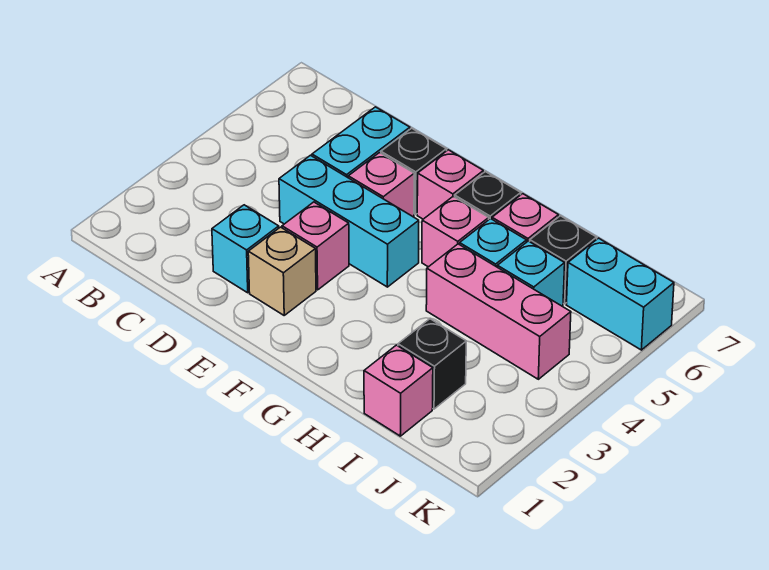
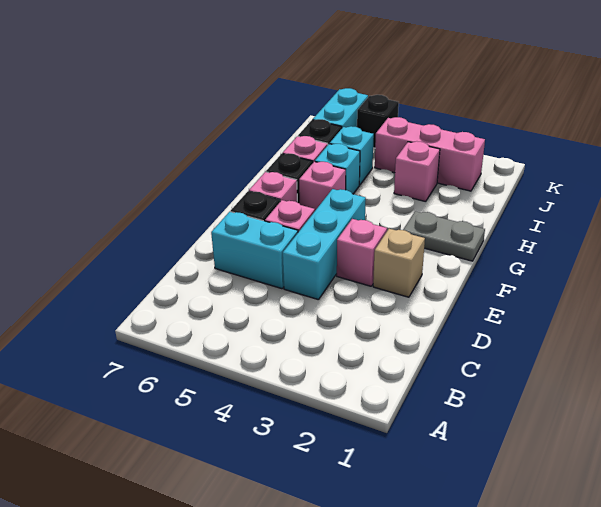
cyan brick D2 level 1 -> none
none -> grey plate G1:G2 level 1
pink brick H4:J4 level 1 -> pink brick J2:J4 level 1
pink brick I1 level 1 -> pink brick I3 level 1
black brick I2 level 1 -> black brick K5 level 1

